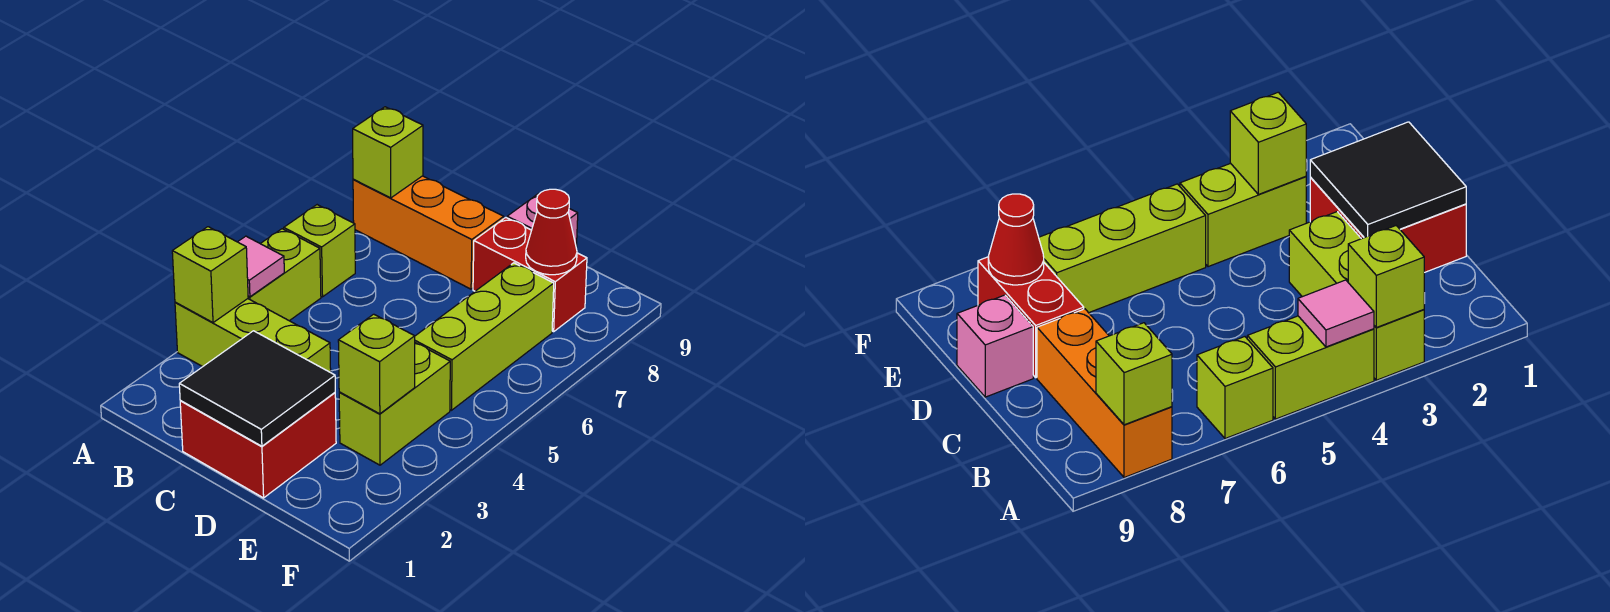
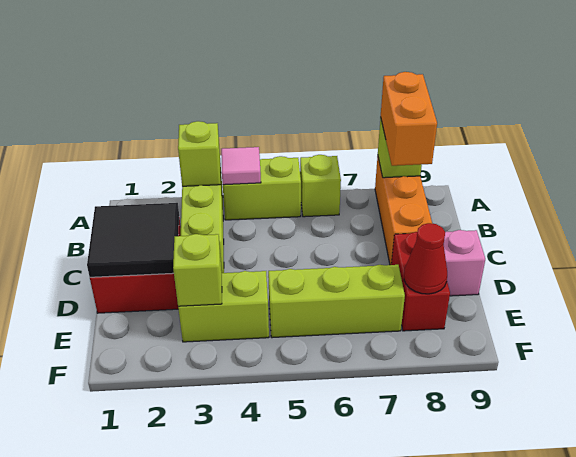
none -> orange brick A8:B8 level 3

